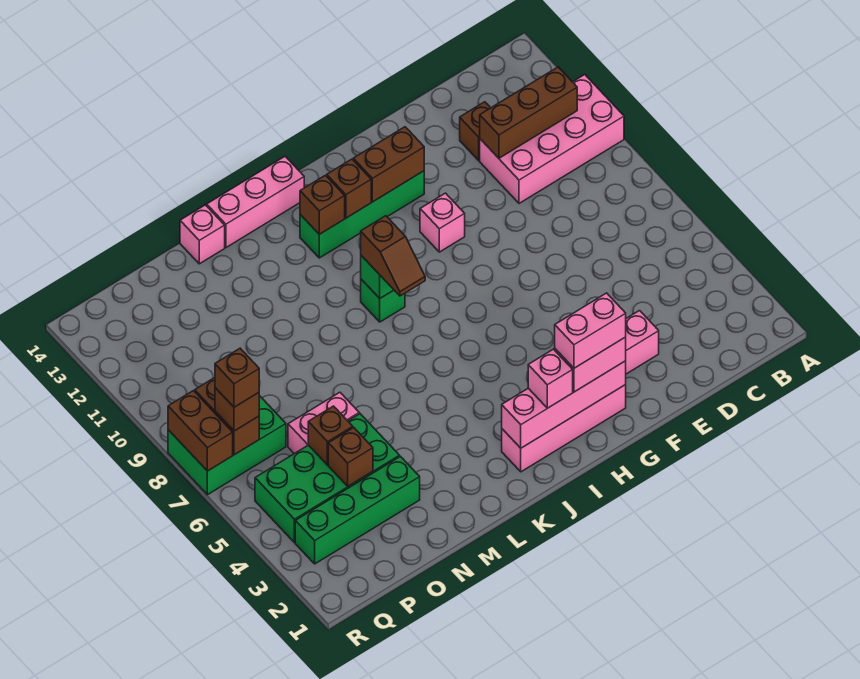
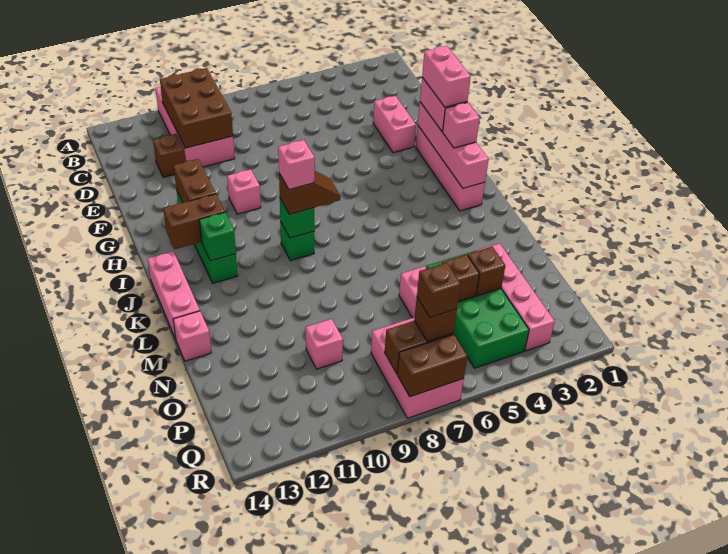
brown brick B11:D11 level 2 -> brown brick B10:D11 level 2
brown brick I12 level 2 -> brown brick I12:I13 level 2
none -> pink brick J9 level 4
brown brick J12 level 2 -> green brick J12 level 2
green brick N3:Q3 level 1 -> pink brick N3:Q3 level 1
none -> pink brick O10 level 1
green brick P7:R8 level 1 -> pink brick P7:R8 level 1

